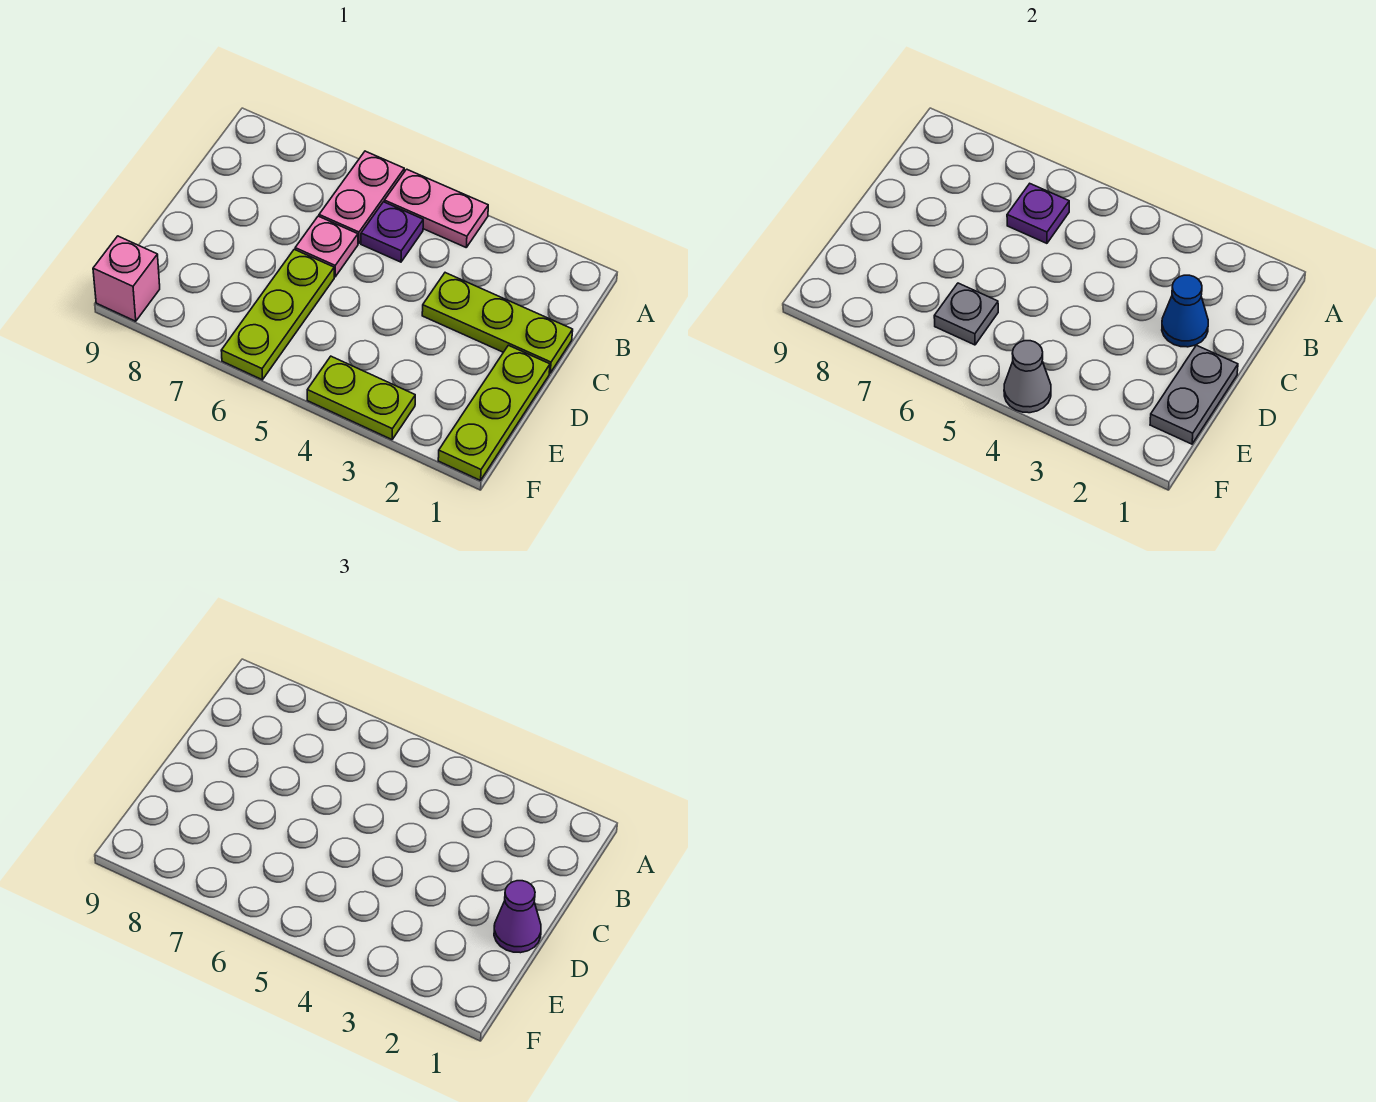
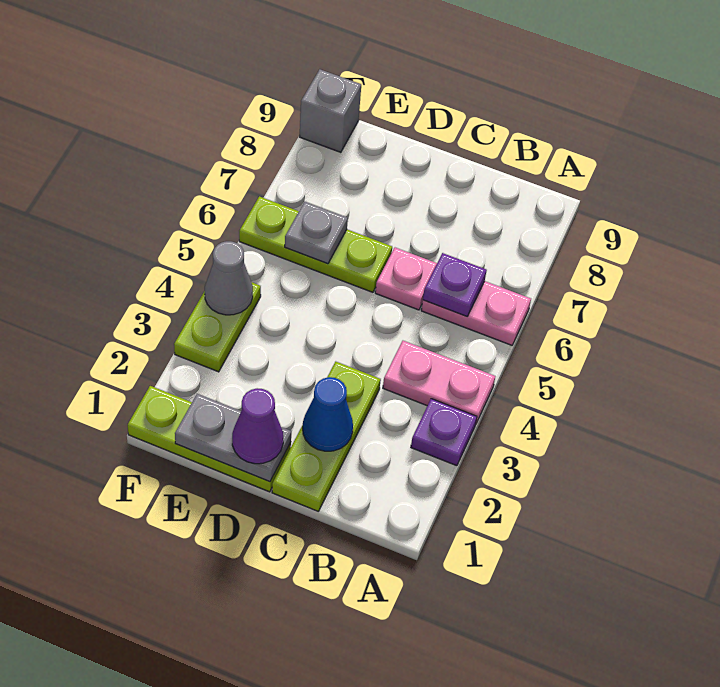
pink plate A4:A5 level 1 -> pink plate A4:B4 level 1
purple plate B5 level 1 -> purple plate A3 level 1
pink brick F9 level 1 -> grey brick F9 level 1

